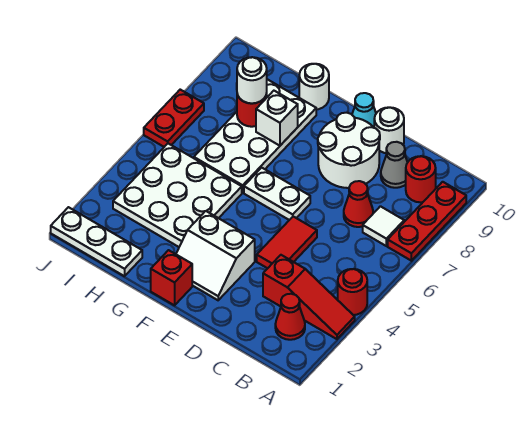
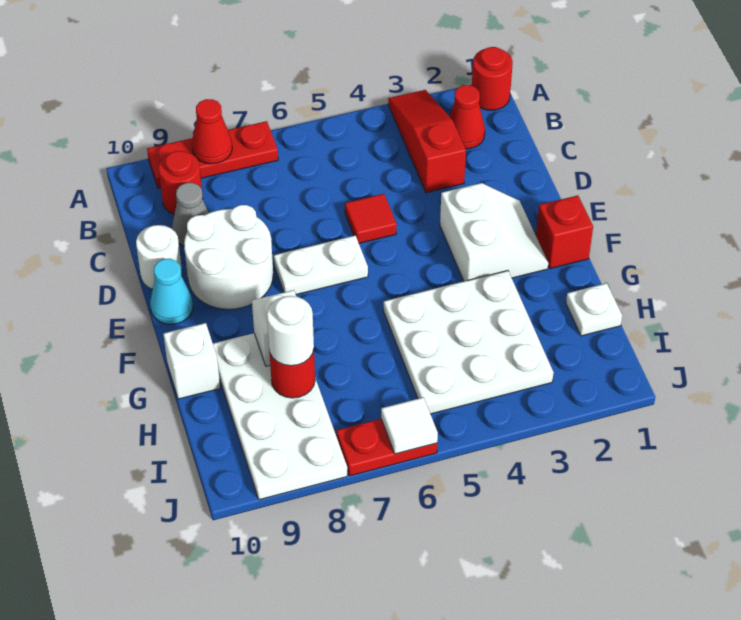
red round brick A4 level 1 -> red round brick A1 level 1
white tile B7 level 1 -> white tile J6 level 2
red cone C7 level 1 -> red cone A8 level 2
red tile D4:D5 level 1 -> red tile D5 level 1
white plate E6:F6 level 1 -> white plate E6:E7 level 1
white plate G6:H9 level 1 -> white plate G8:J9 level 1
white round brick G10 level 1 -> white brick G10 level 1
white plate H1:J1 level 1 -> white plate H1 level 1

